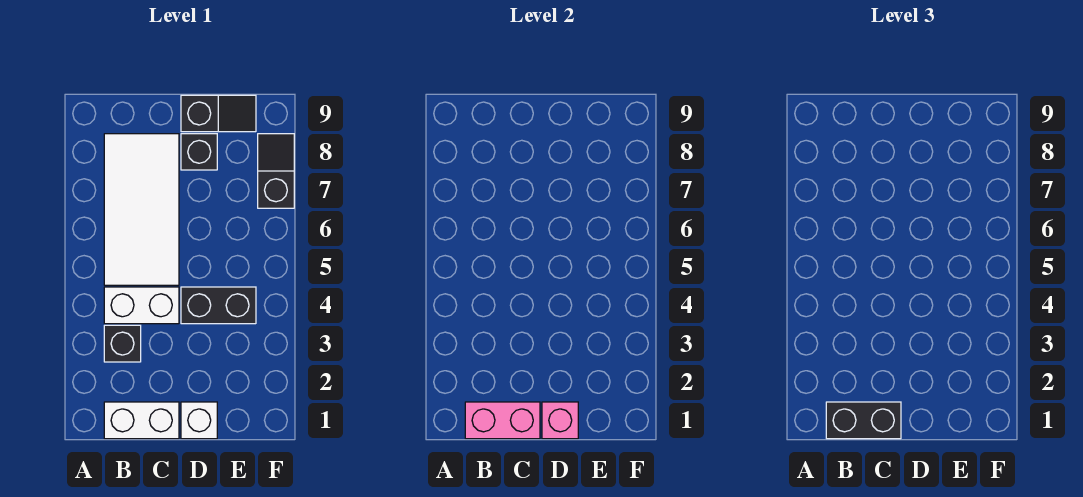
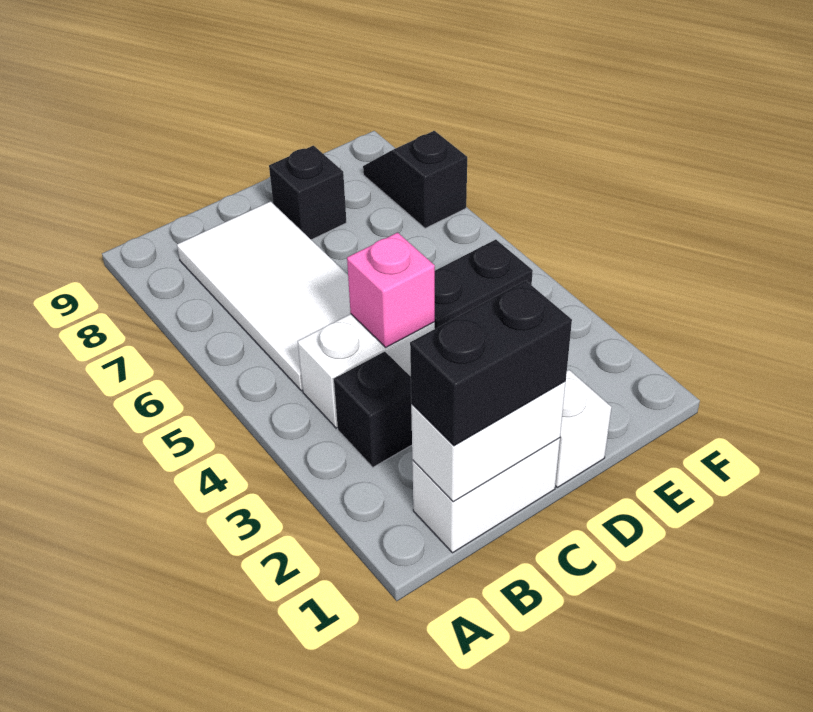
pink brick B1:C1 level 2 -> white brick B1:C1 level 2
pink brick D1 level 2 -> pink brick C4 level 2
black slope D9:E9 level 1 top D -> none

